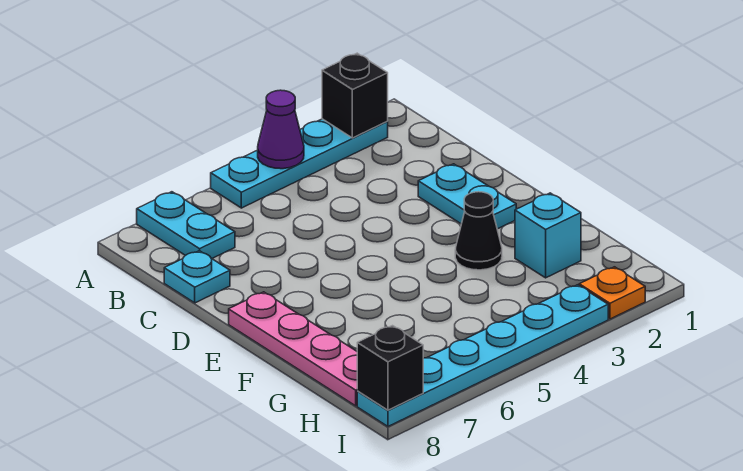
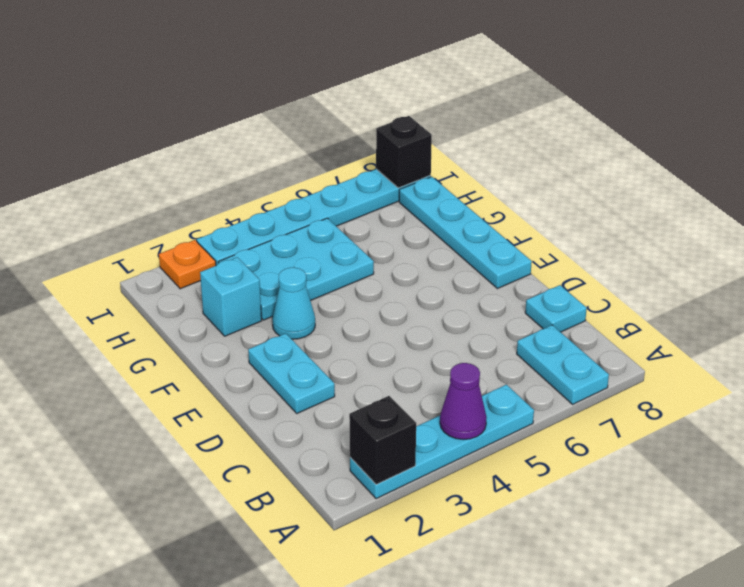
pink plate E8:H8 level 1 -> cyan plate E8:H8 level 1
black cone F3 level 1 -> cyan cone F3 level 1
none -> cyan plate G3:H5 level 1

